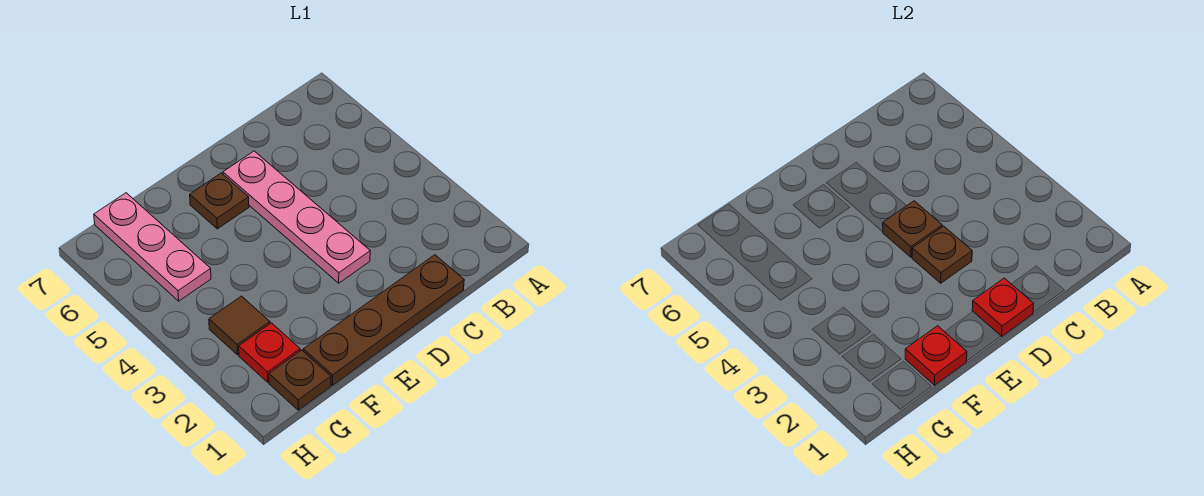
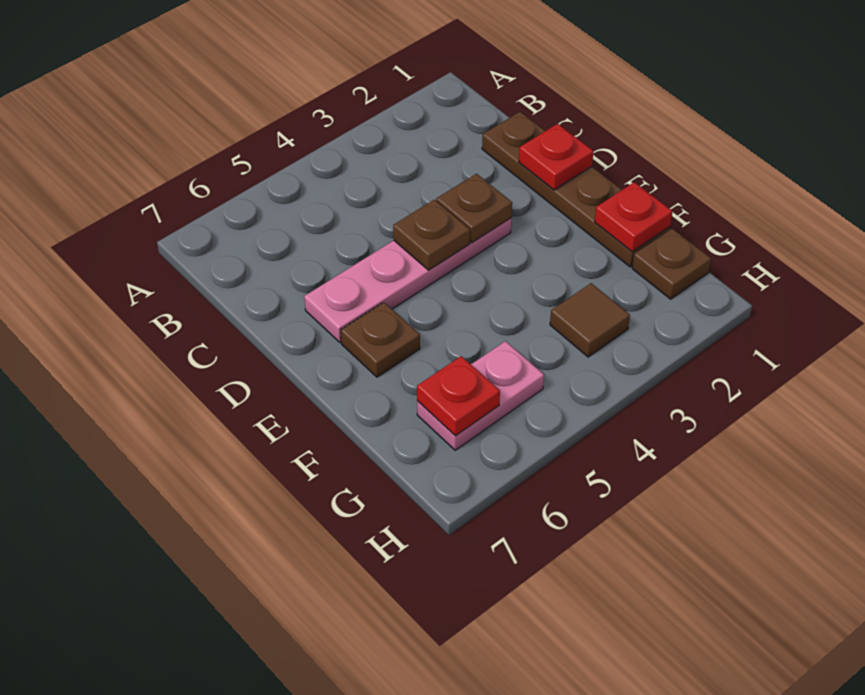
red plate G2 level 1 -> red plate G6 level 2
pink plate G5:G7 level 1 -> pink plate G5:G6 level 1

